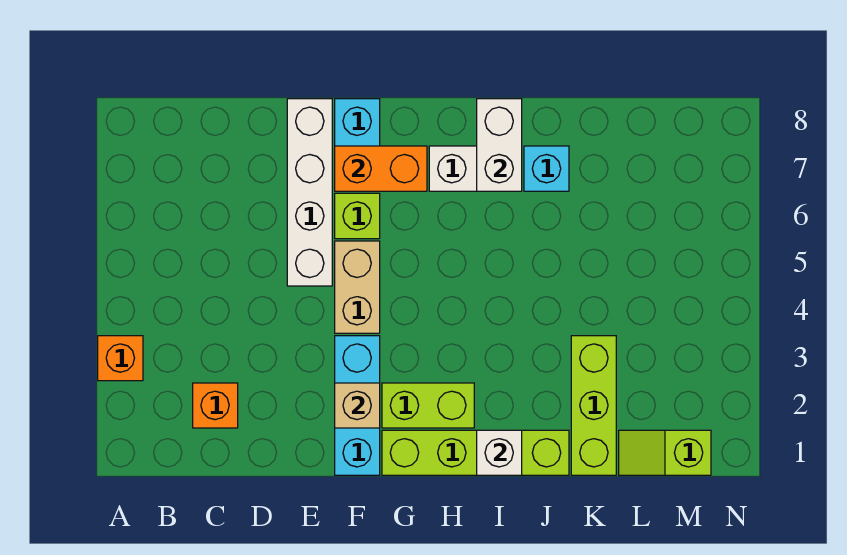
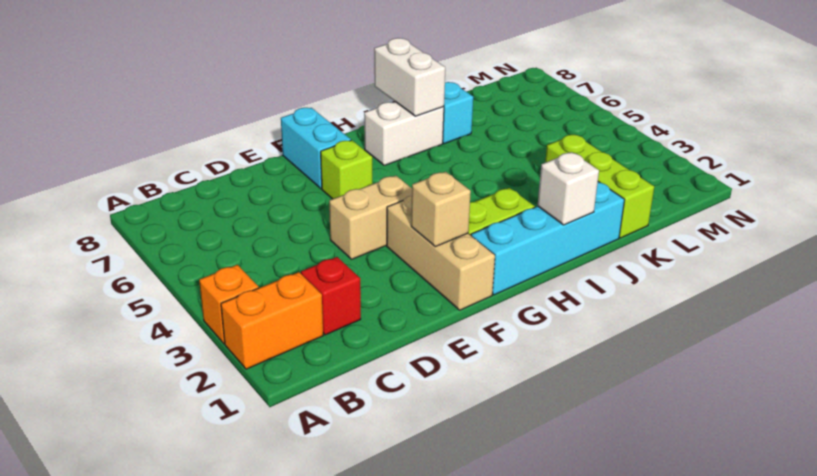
orange brick C2 level 1 -> red brick C2 level 1
white brick E5:E8 level 1 -> none
cyan brick F1:F3 level 1 -> tan brick F1:F3 level 1
tan brick F4:F5 level 1 -> tan brick E4:F4 level 1
orange brick F7:G7 level 2 -> orange brick A2:B2 level 1
lime brick G1:J1 level 1 -> cyan brick G1:J1 level 1
lime slope L1:M1 level 1 top M -> none

